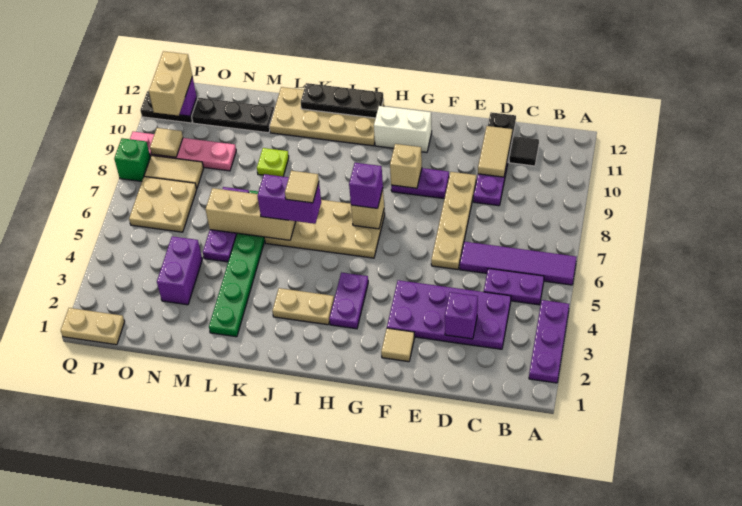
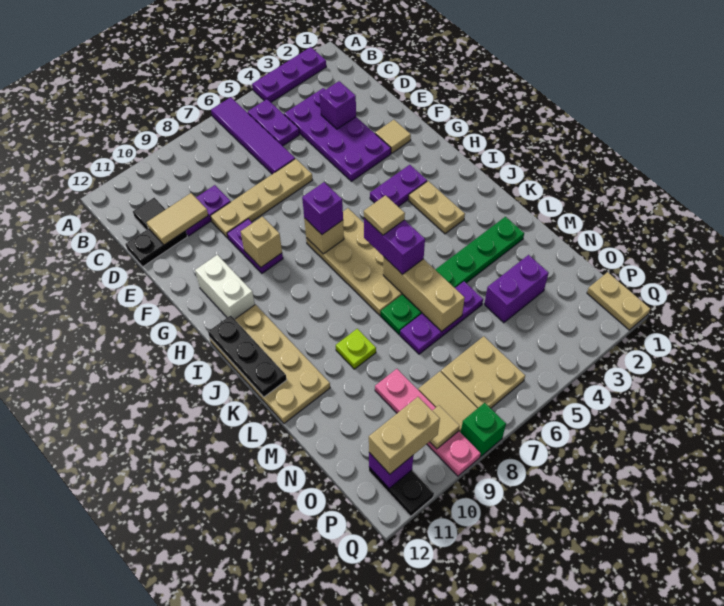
black plate M11:O11 level 1 -> none

